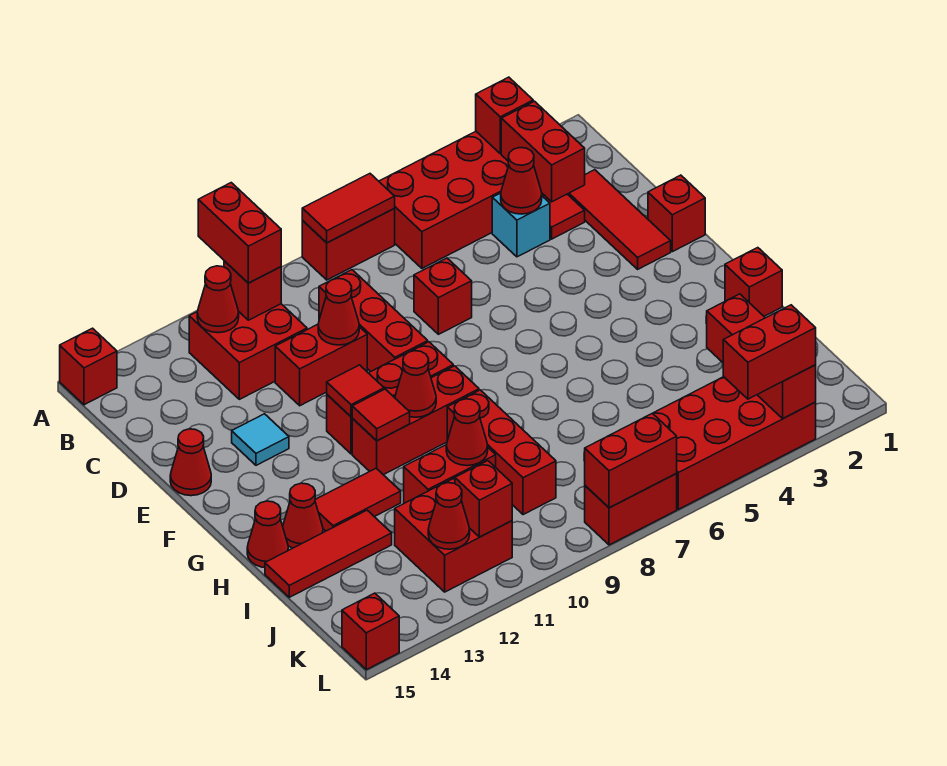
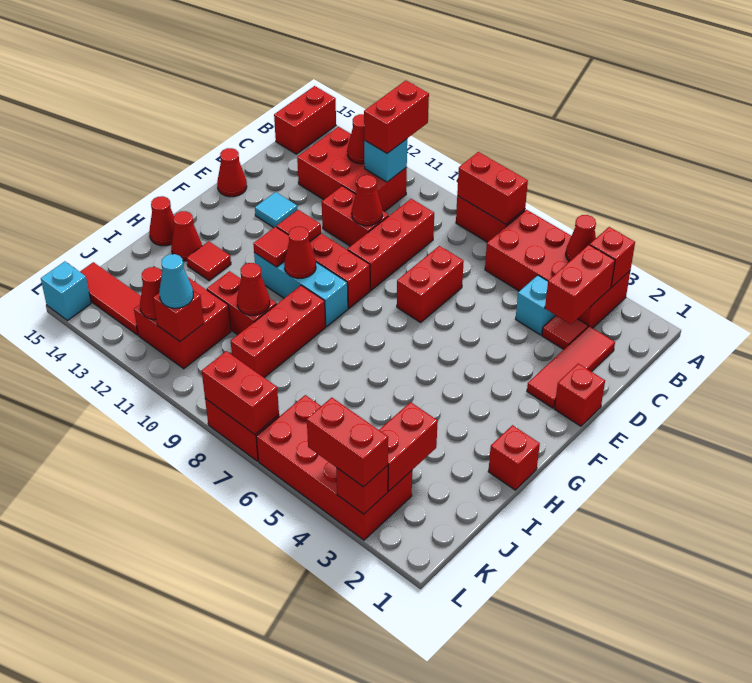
red tile A7:A8 level 2 -> red brick A7:A8 level 2
red brick A15 level 1 -> red brick A15:B15 level 1
red brick B11:C12 level 1 -> red brick B11:C13 level 1
red brick B11 level 2 -> cyan brick B11 level 2
red cone C4 level 2 -> red cone A4 level 2
red brick D7 level 1 -> red brick D7:E7 level 1
red brick G9:G11 level 1 -> cyan brick G9:G11 level 1
red tile H12:H13 level 1 -> red tile H13 level 1
red tile I13:I15 level 1 -> red tile K13:K15 level 1
none -> cyan cone K11 level 3
red brick L15 level 1 -> cyan brick L15 level 1

